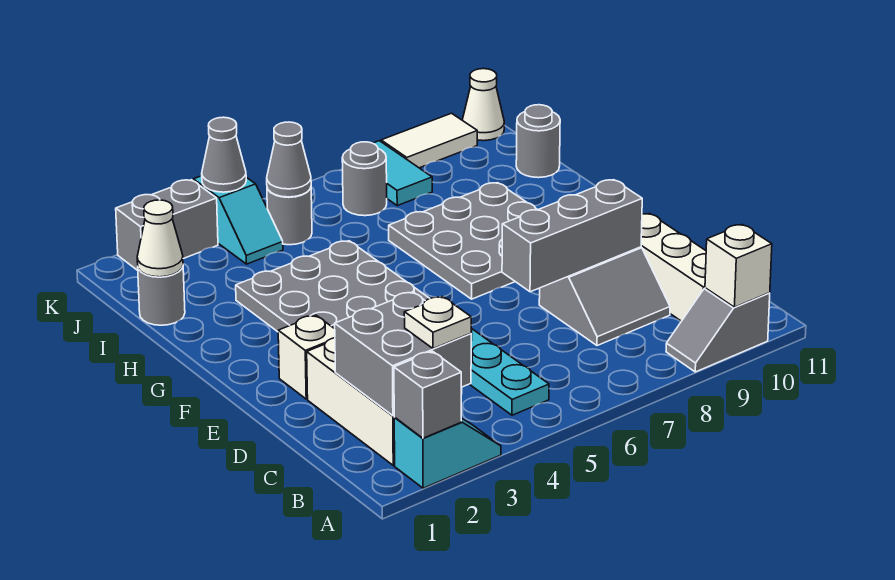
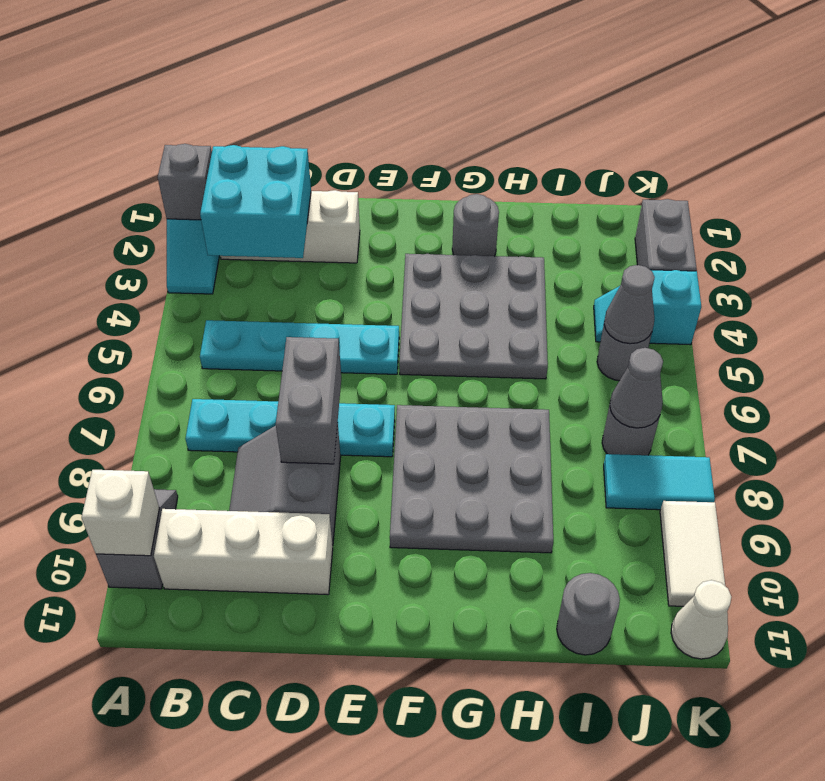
grey brick B2:C3 level 2 -> cyan brick B2:C3 level 2
white plate B3 level 3 -> none
none -> cyan plate B7:E7 level 1
grey brick D7:D9 level 2 -> grey brick D7:D8 level 2
white brick E2 level 1 -> none
grey round brick I1 level 1 -> grey round brick G2 level 1
white cone I1 level 2 -> none
grey cone K4 level 2 -> grey cone J7 level 2

